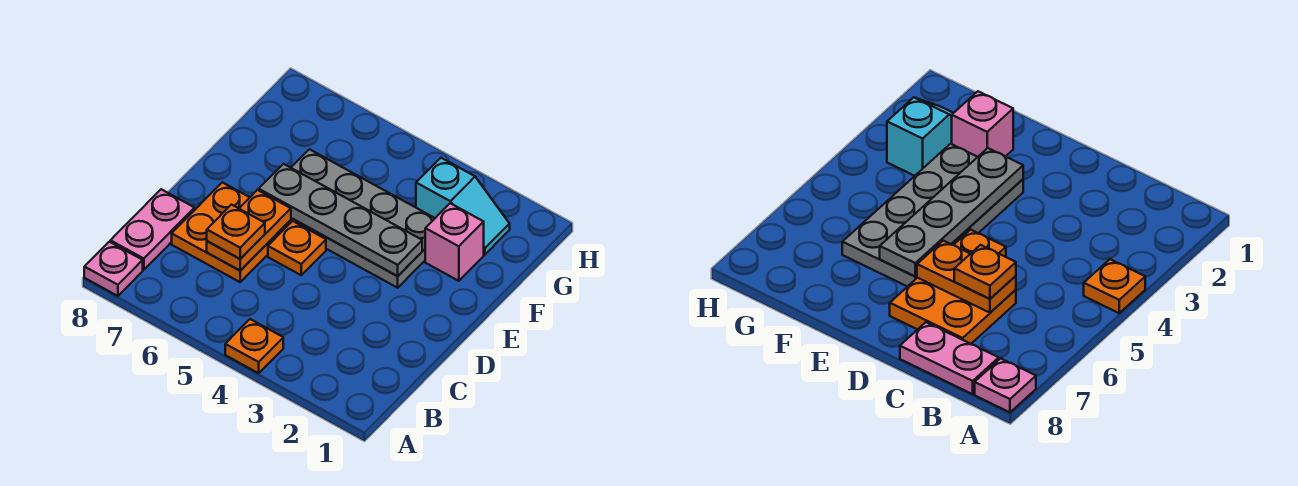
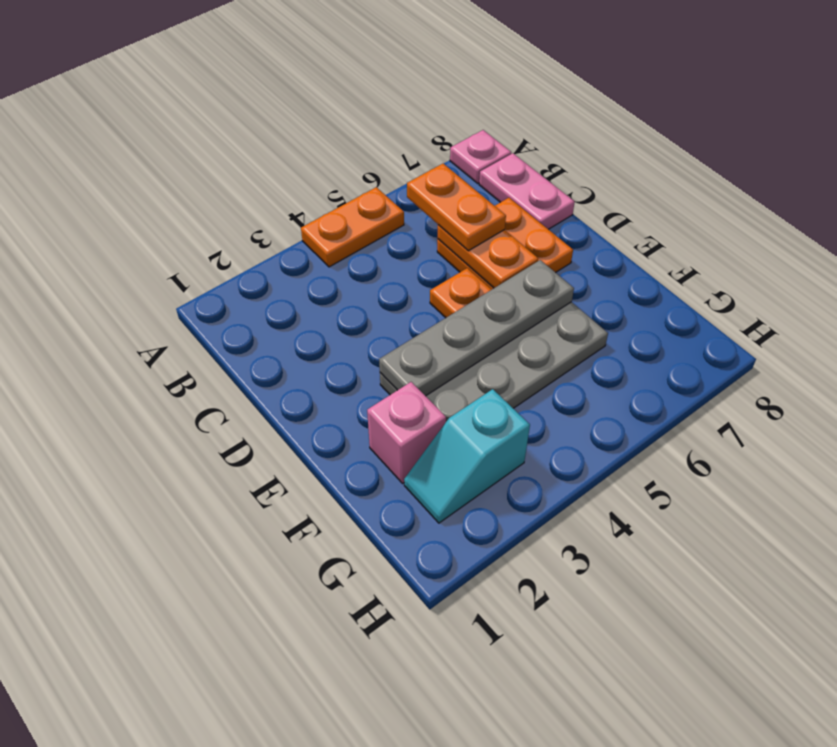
orange plate A4 level 1 -> orange plate A4:A5 level 1
orange plate C6 level 3 -> orange plate B6:C6 level 3

